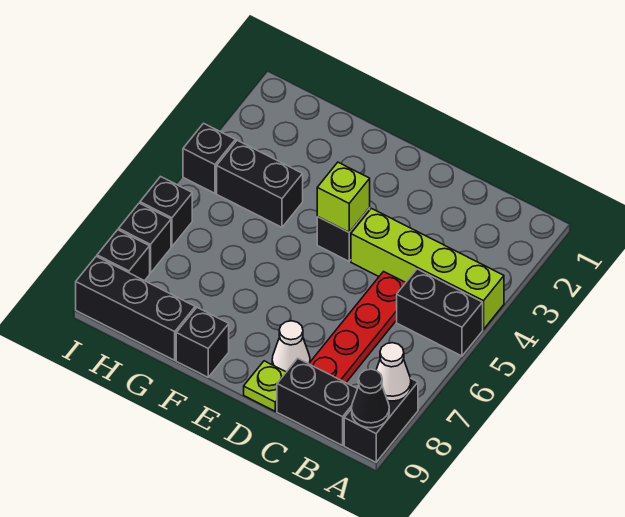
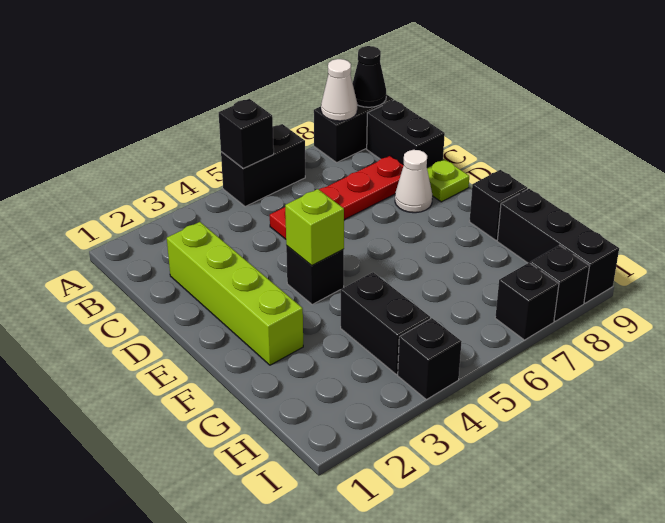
lime brick A4:D4 level 1 -> lime brick C2:F2 level 1
black brick A5:B5 level 1 -> black brick A5:A6 level 1
black brick I6 level 1 -> black brick A5 level 2

